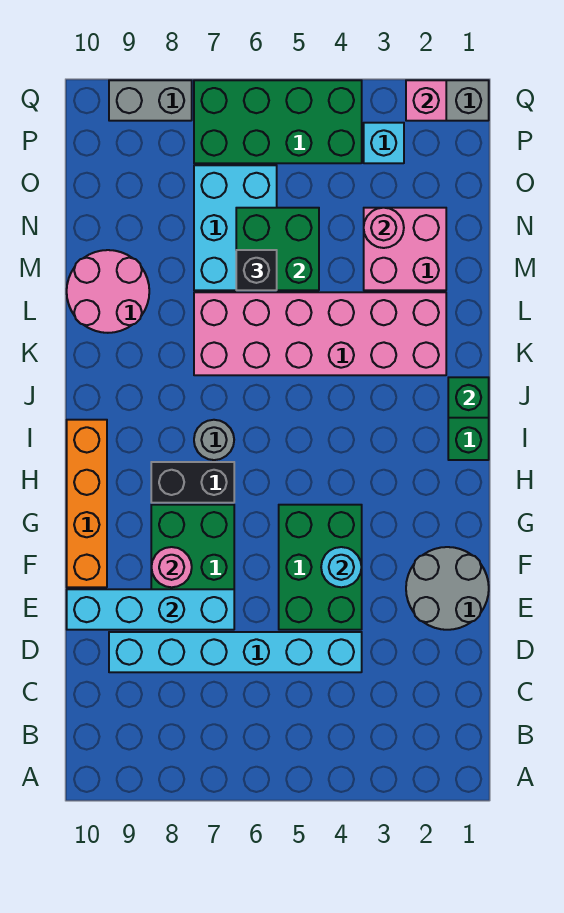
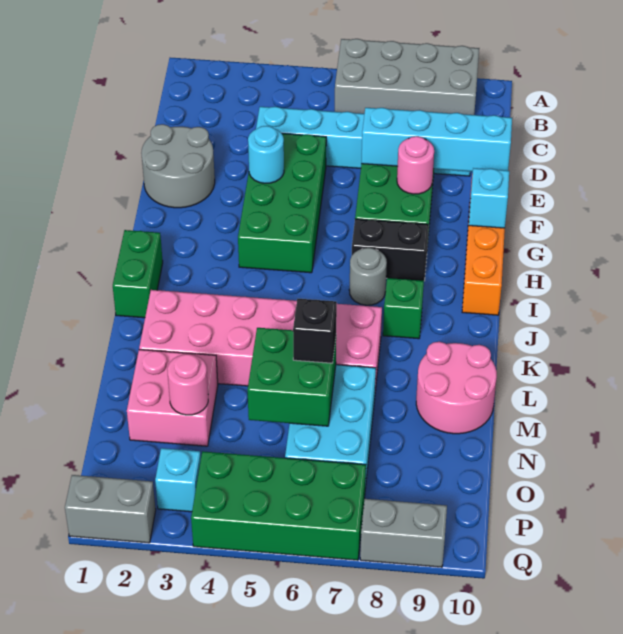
none -> grey brick A6:B9 level 1
green brick E4:G5 level 1 -> green brick E4:H5 level 1
none -> cyan brick G10 level 2
green brick J1 level 2 -> green brick J8 level 1
pink brick Q2 level 2 -> none

